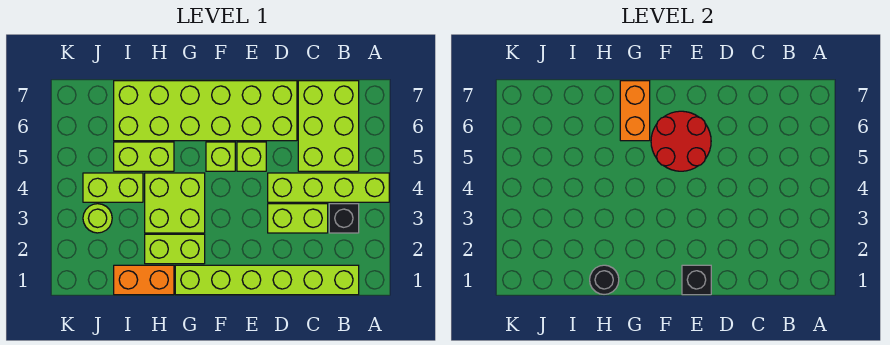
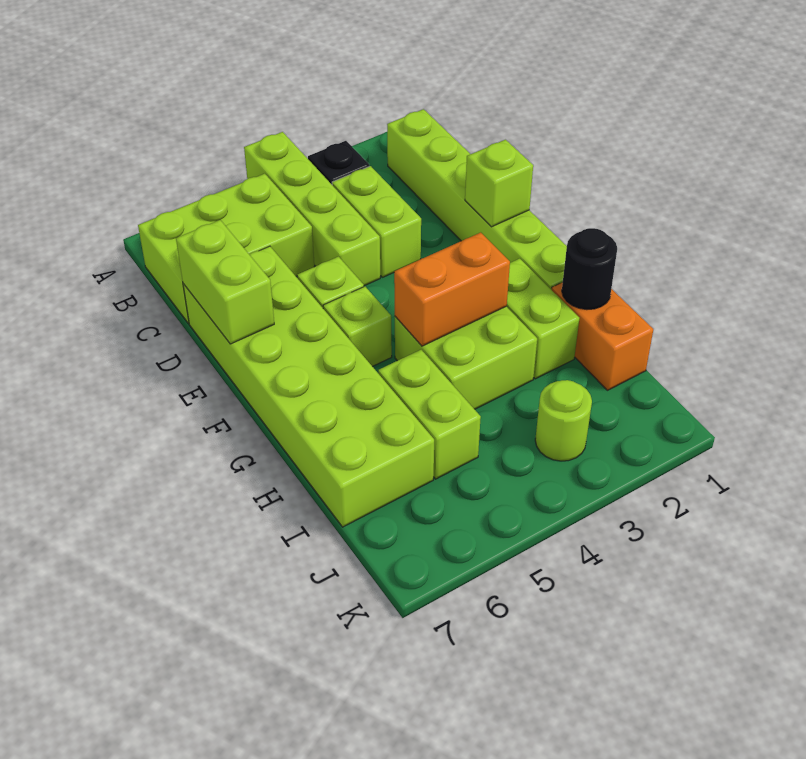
black brick E1 level 2 -> lime brick E1 level 2
red round brick E5:F6 level 2 -> none
orange brick G6:G7 level 2 -> orange brick G3:G4 level 2
lime brick I4:J4 level 1 -> lime brick D7:E7 level 2

